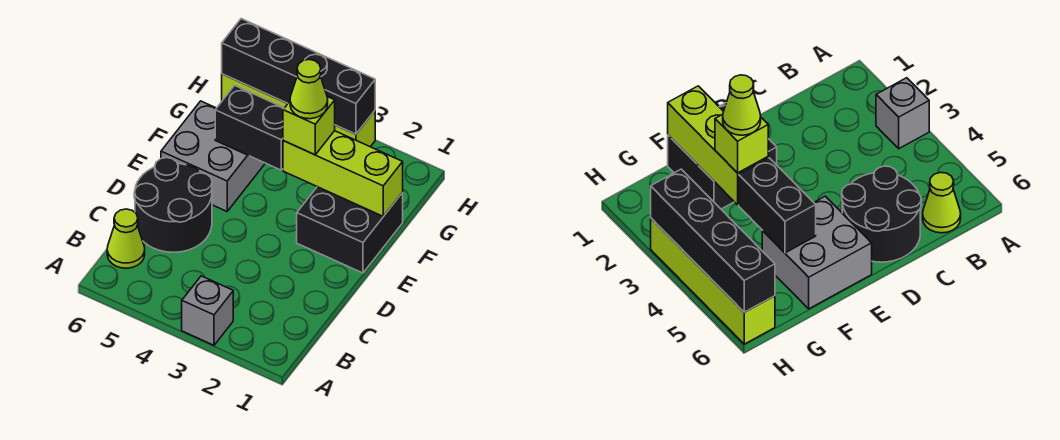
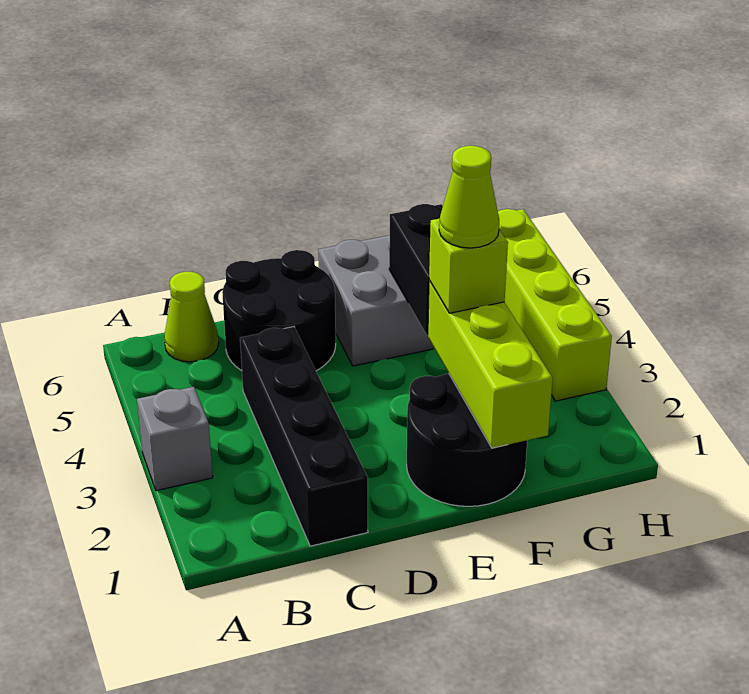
black brick E1:F2 level 1 -> black round brick E1:F2 level 1
black brick H3:H6 level 2 -> black brick C1:C4 level 1

